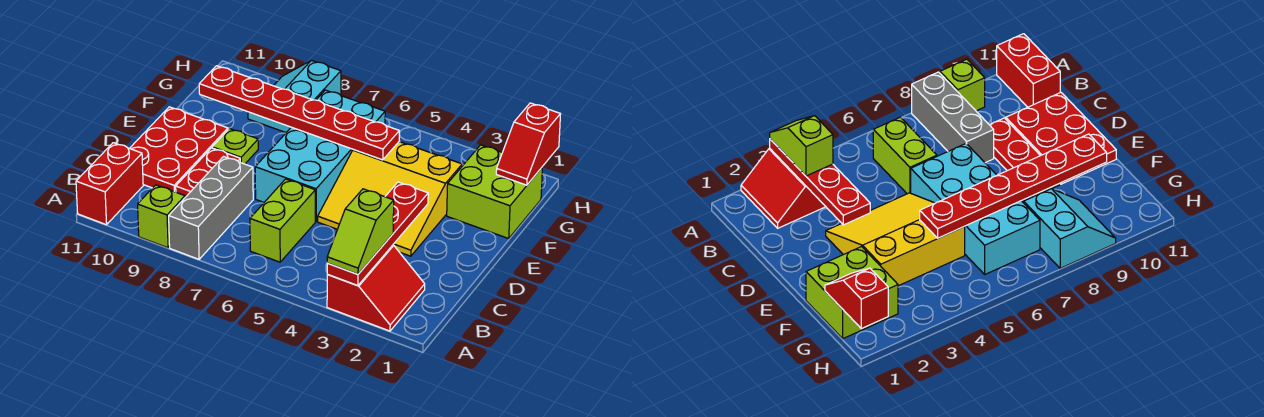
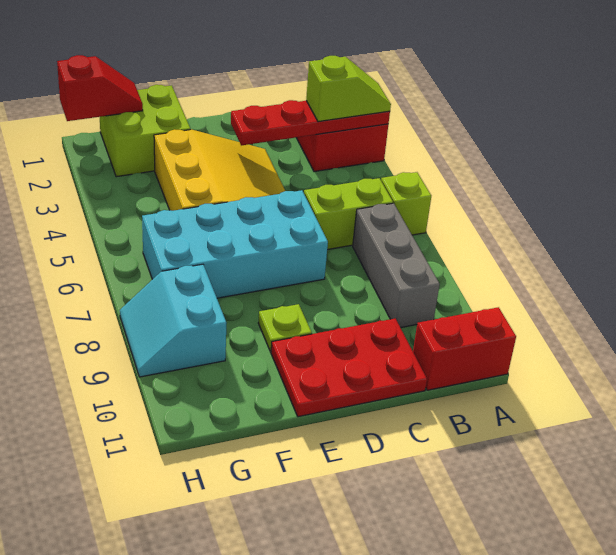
grey brick A8:C8 level 1 -> grey brick B7:B9 level 1
lime brick A9 level 1 -> lime brick A6 level 1
red plate C9:D9 level 1 -> none
red plate F5:F10 level 2 -> none
cyan slope G8:H9 level 1 top 8 -> cyan slope G8:H9 level 1 top G

